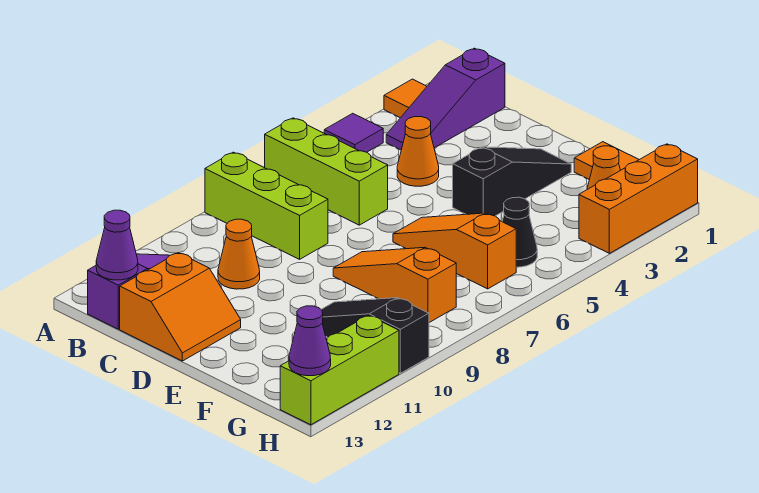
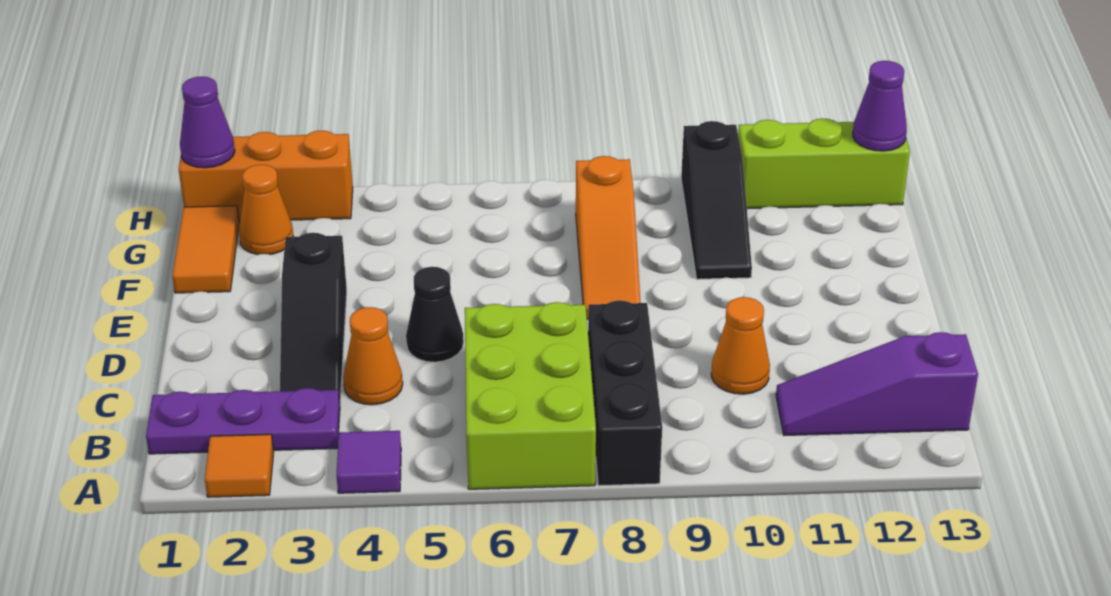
lime brick A6:C6 level 1 -> lime brick A6:C7 level 1
lime brick A8:C8 level 1 -> black brick A8:C8 level 1
purple slope B1:B3 level 1 top 1 -> purple plate B1:B3 level 1
purple cone B13 level 2 -> purple cone H1 level 2
orange slope C12:D13 level 1 top C -> none
black slope E2:E4 level 1 top 4 -> black slope C3:E3 level 1 top E
orange slope E6:G6 level 1 top G -> none
black cone G5 level 1 -> black cone D5 level 1

